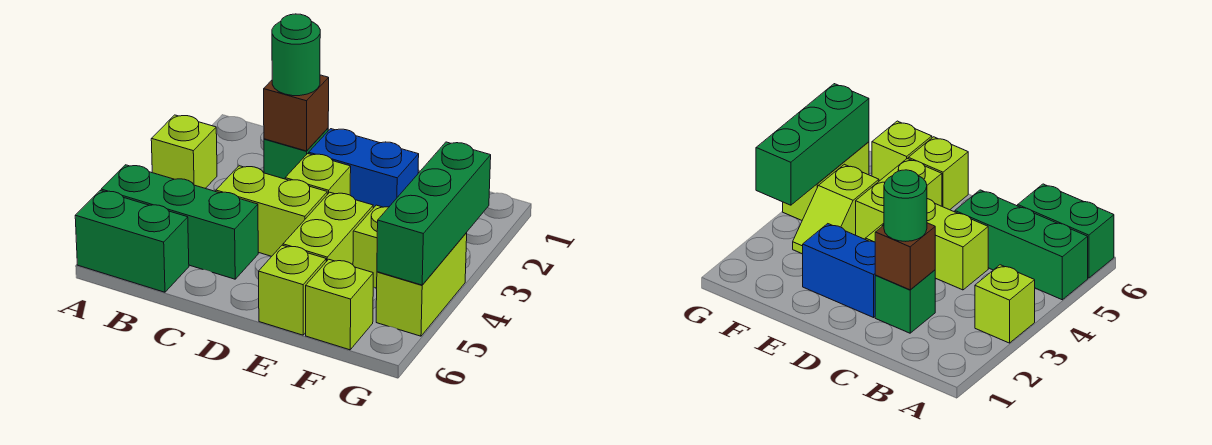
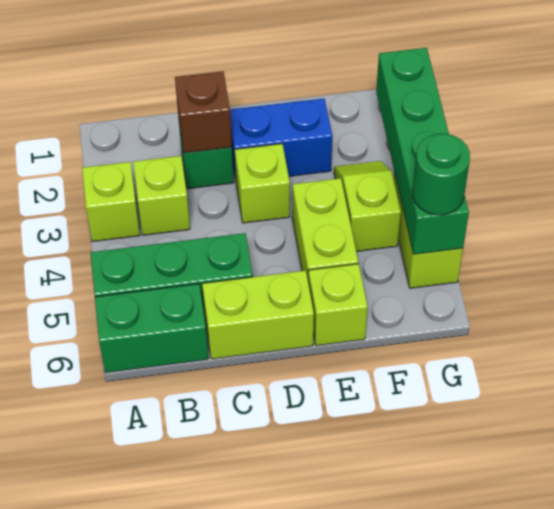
green round brick C2 level 3 -> green round brick G5 level 3
lime brick C4:D4 level 1 -> lime brick C6:D6 level 1
lime brick F6 level 1 -> lime brick B3 level 1
green brick G3:G5 level 2 -> green brick G2:G5 level 2

